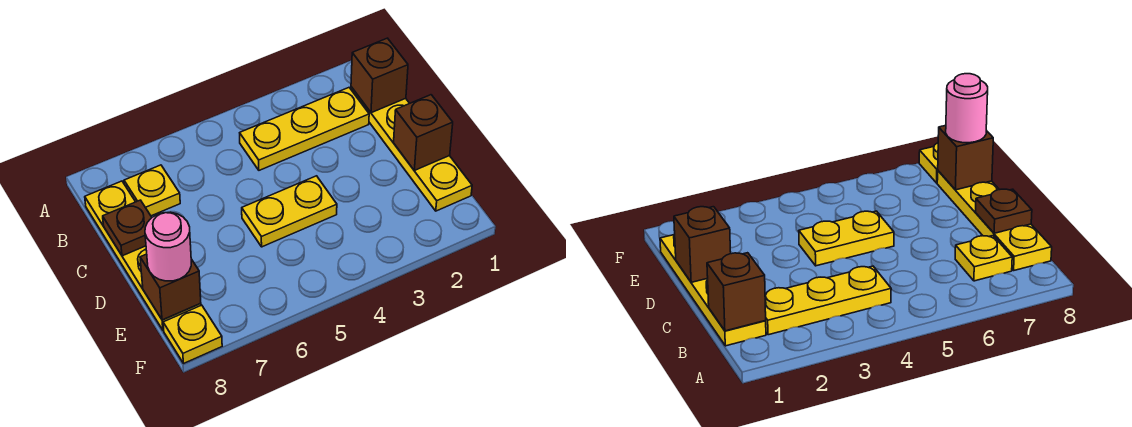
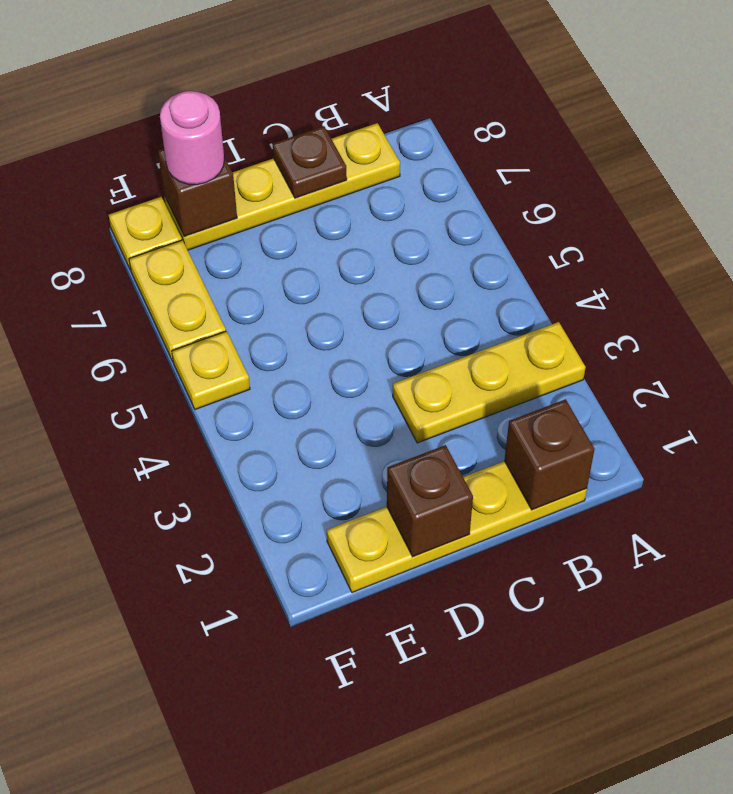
yellow plate B2:B4 level 1 -> yellow plate A3:C3 level 1
yellow plate B7 level 1 -> yellow plate F5 level 1
yellow plate D4:D5 level 1 -> yellow plate F6:F7 level 1

